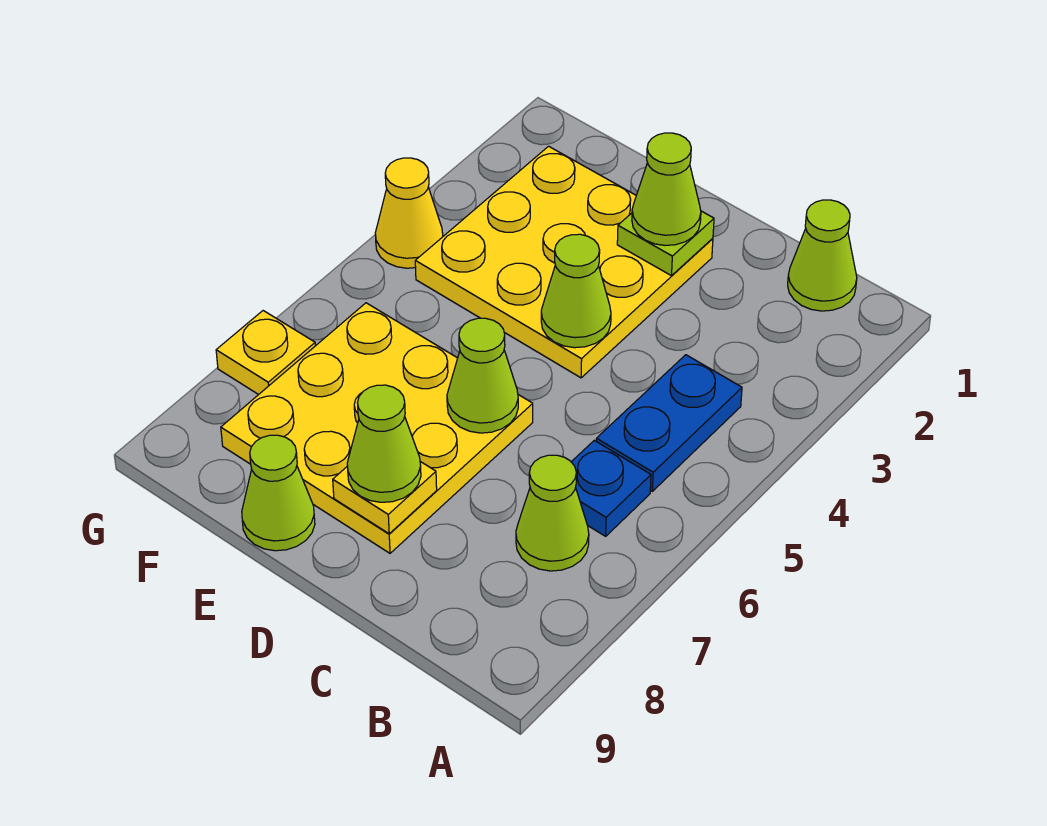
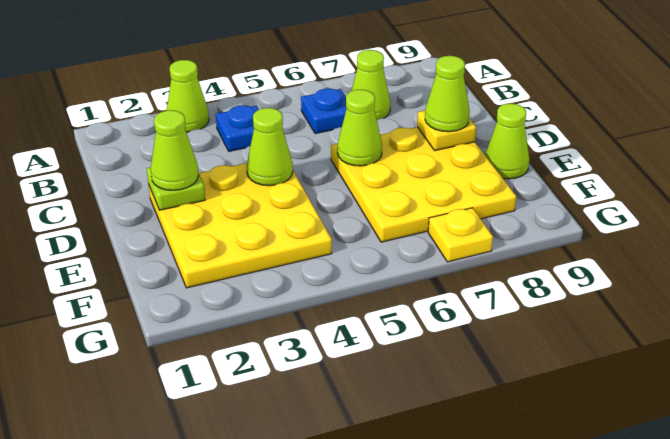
lime cone B1 level 1 -> lime cone A3 level 1
blue plate B4:B5 level 1 -> blue plate B4 level 1
yellow cone G4 level 1 -> none

